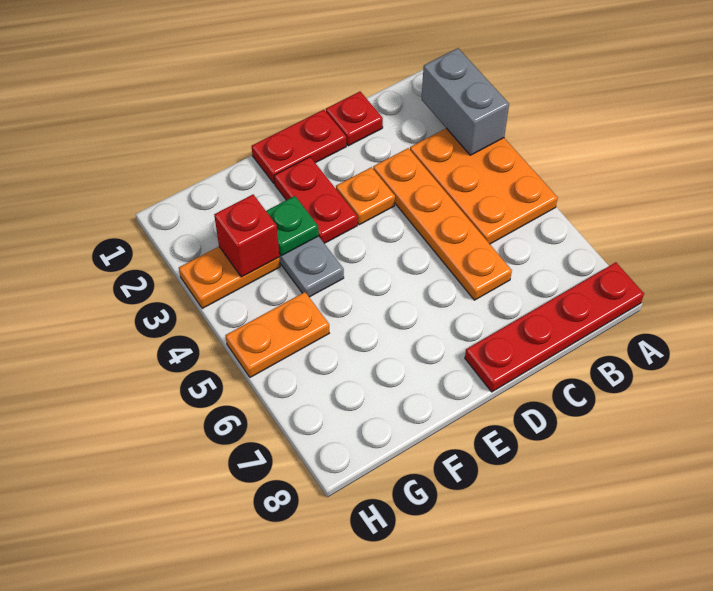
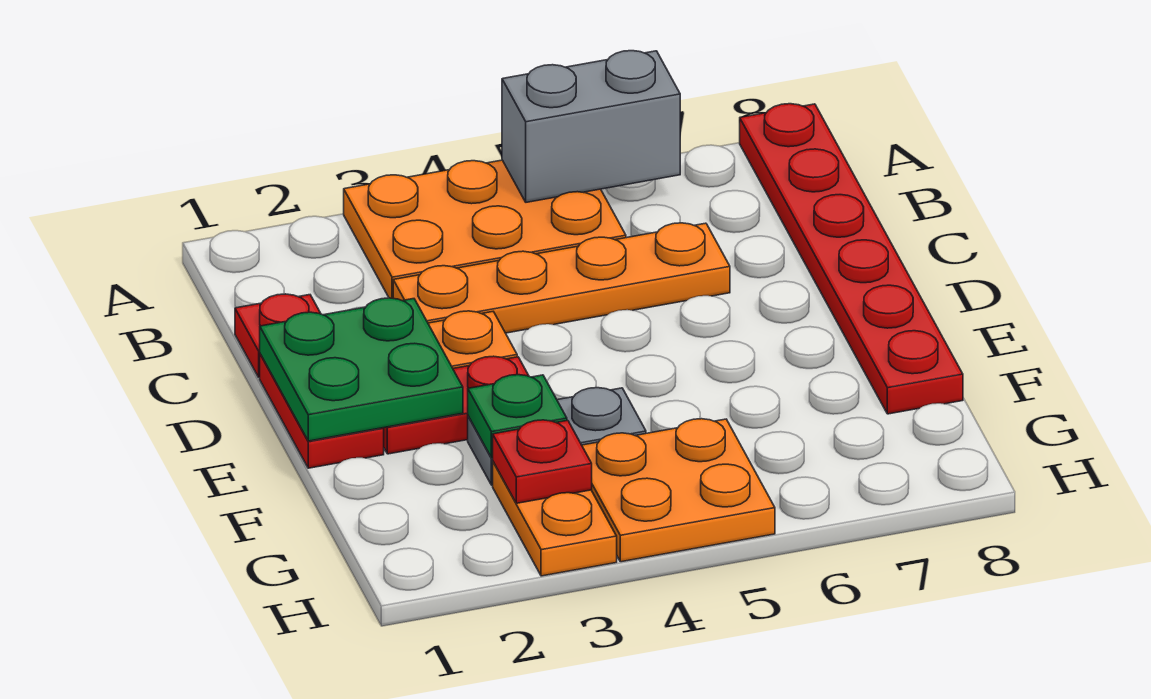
grey brick A2:A3 level 2 -> grey brick A5:A6 level 2
red plate A8:D8 level 1 -> red plate A8:F8 level 1
none -> green plate D1:E2 level 2
red brick G3 level 2 -> red plate G3 level 2
orange plate G5:H5 level 1 -> orange plate G4:H5 level 1

